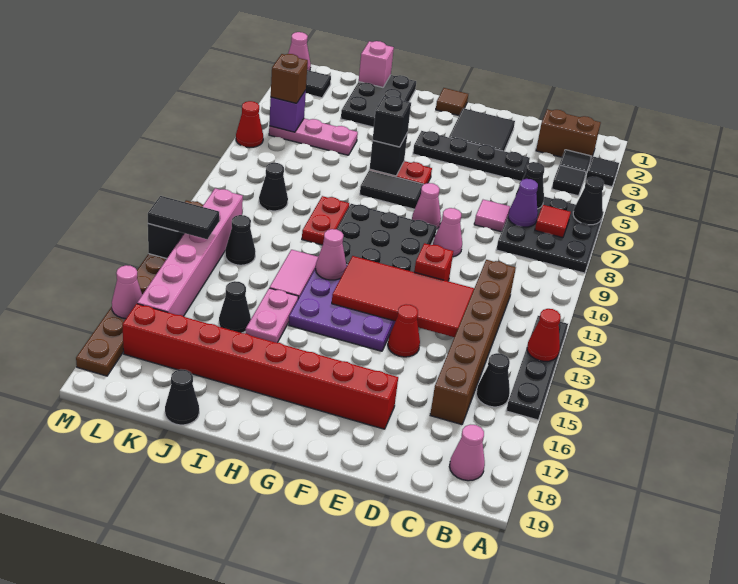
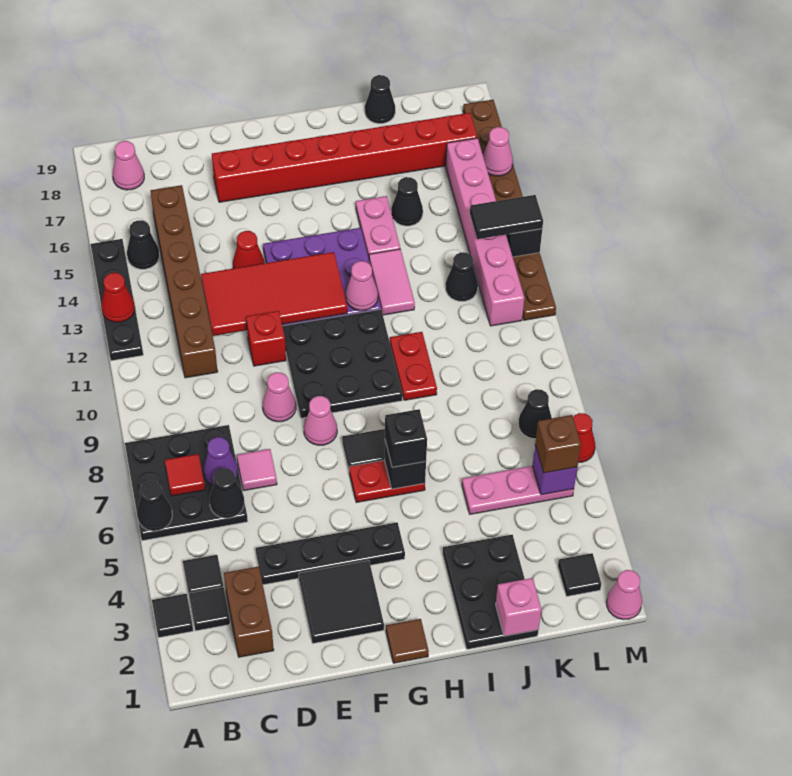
brown brick B2:C2 level 1 -> brown brick C2:C3 level 1
black cone K9 level 1 -> black cone L7 level 1

